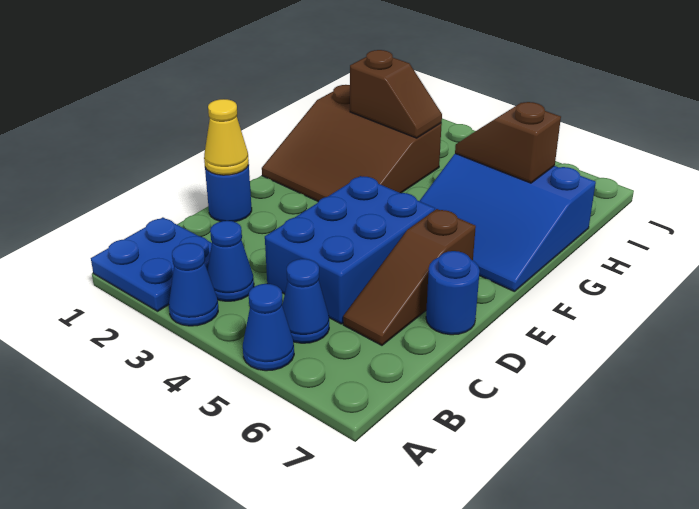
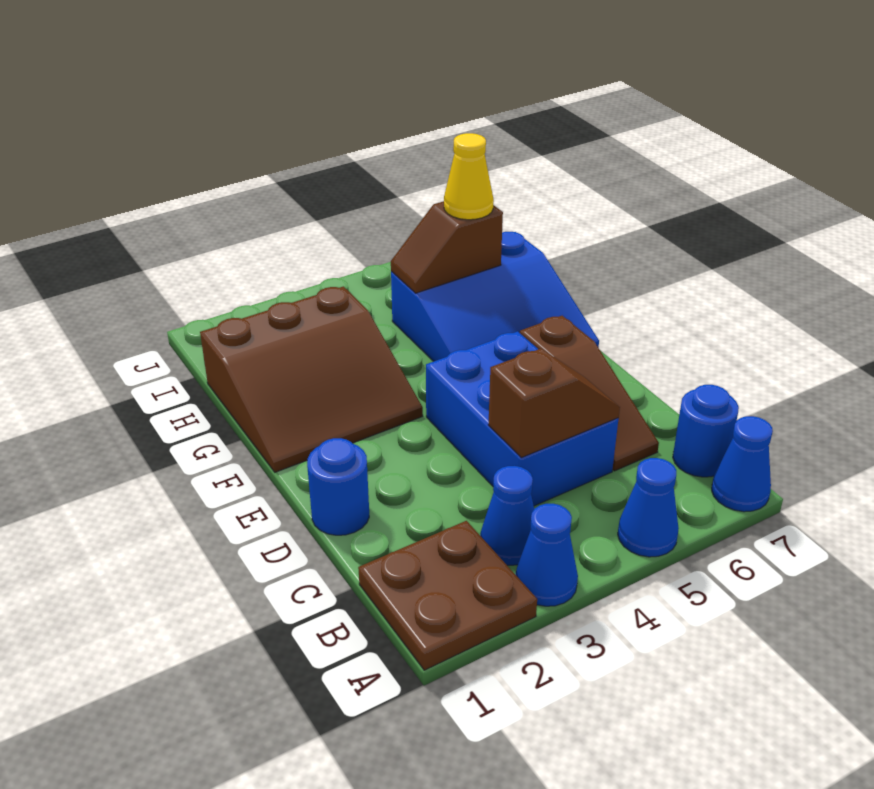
blue plate A1:B2 level 1 -> brown plate A1:B2 level 1
blue cone B5 level 1 -> blue cone A7 level 1
yellow cone D1 level 2 -> yellow cone H6 level 3
blue round brick D7 level 1 -> blue round brick B7 level 1
brown slope H2:H3 level 2 top 2 -> brown slope C4:C5 level 2 top 4

